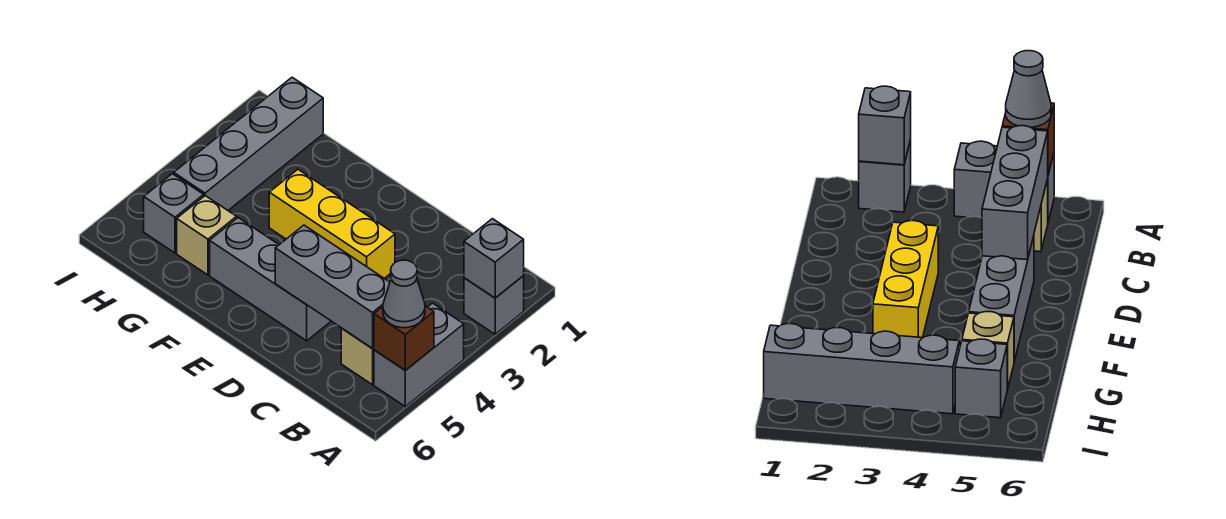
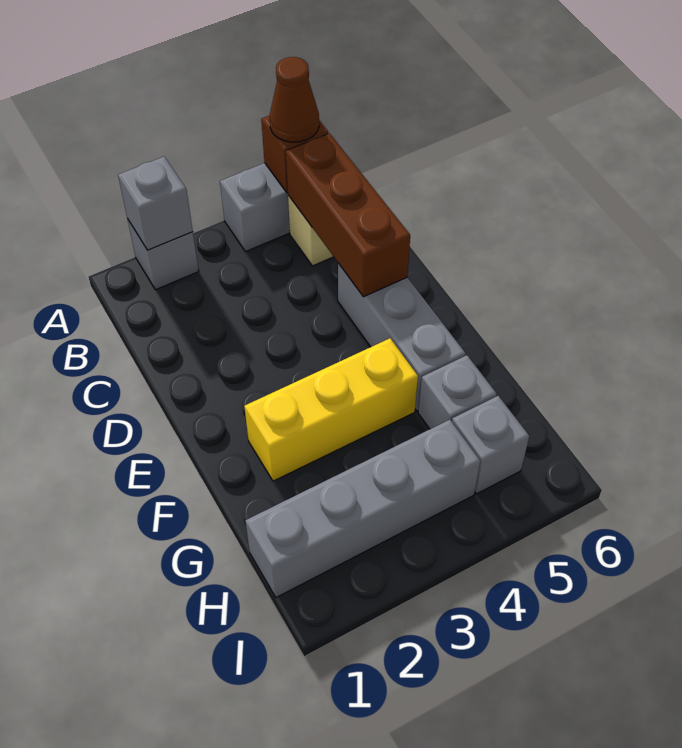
grey cone A5 level 3 -> brown cone A5 level 3
grey brick B5:D5 level 2 -> brown brick B5:D5 level 2
yellow brick D3:F3 level 1 -> yellow brick F2:F4 level 1
tan brick G5 level 1 -> grey brick G5 level 1

